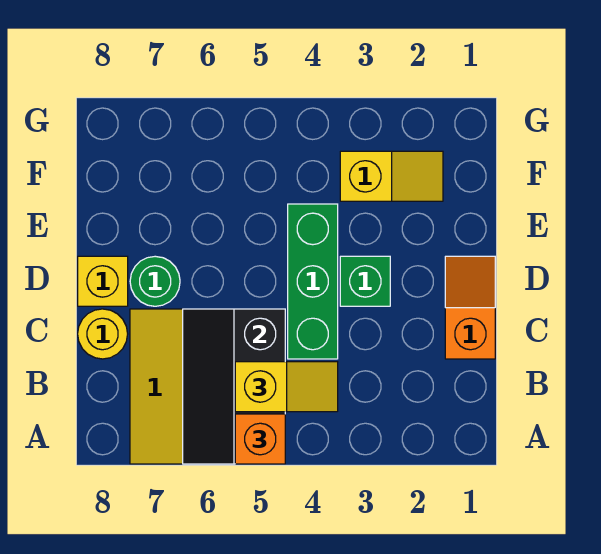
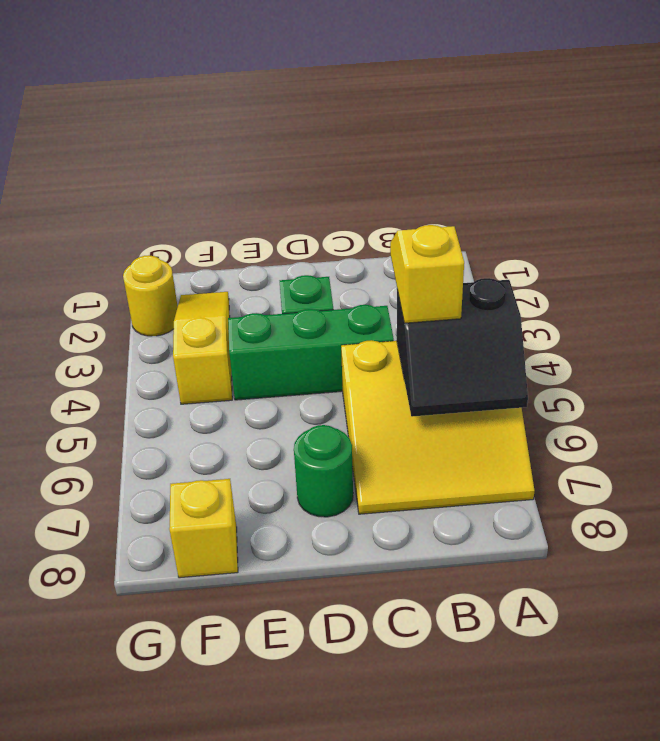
black slope A5:C6 level 2 top 5 -> black slope A5:B6 level 2 top 5
orange brick A5 level 3 -> none
orange slope C1:D1 level 1 top C -> none
yellow round brick C8 level 1 -> yellow round brick G2 level 1
yellow brick D8 level 1 -> yellow brick F8 level 1
yellow slope F2:F3 level 1 top 3 -> yellow slope F2:F4 level 1 top 4

